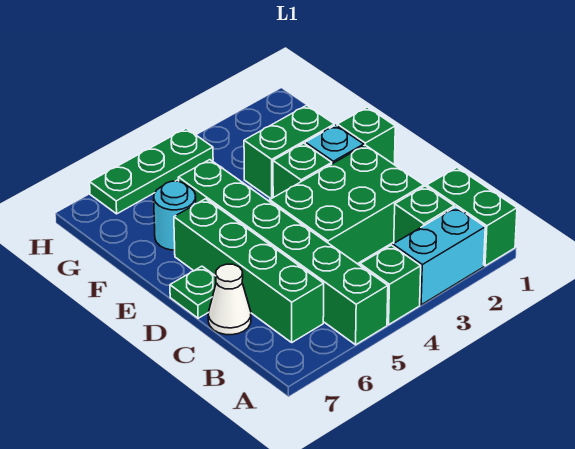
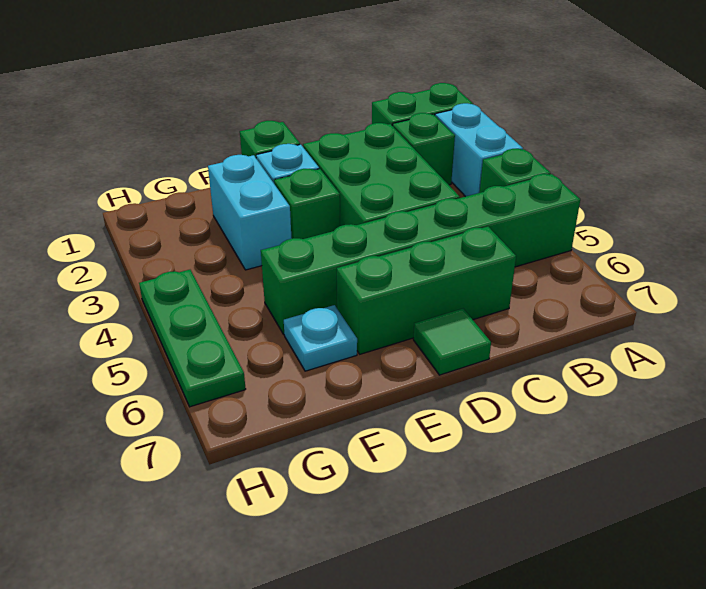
green brick B6:E6 level 1 -> green brick C6:E6 level 1
white cone C7 level 1 -> none
green plate D7 level 1 -> green tile D7 level 1
green brick F2:F3 level 1 -> cyan brick F2:F3 level 1
cyan round brick F6 level 1 -> cyan plate F6 level 1

